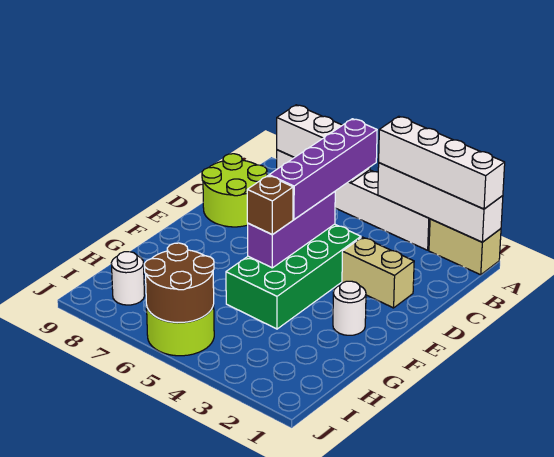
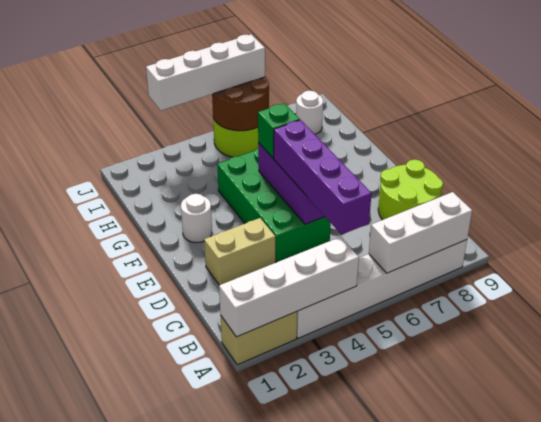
white brick A1:A4 level 3 -> white brick J3:J6 level 3
brown brick F5 level 3 -> green brick F5 level 3

